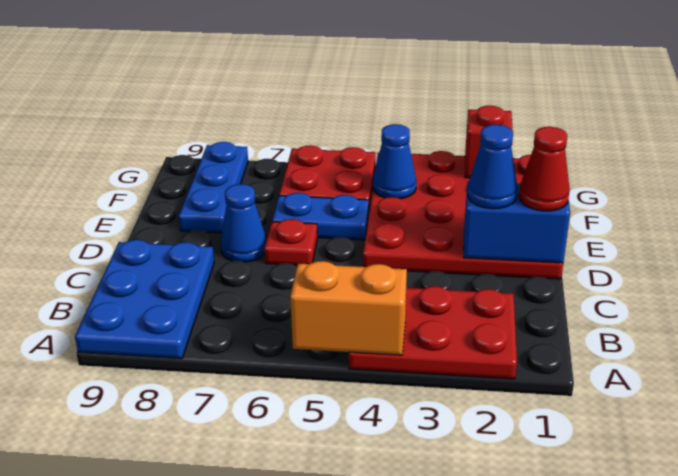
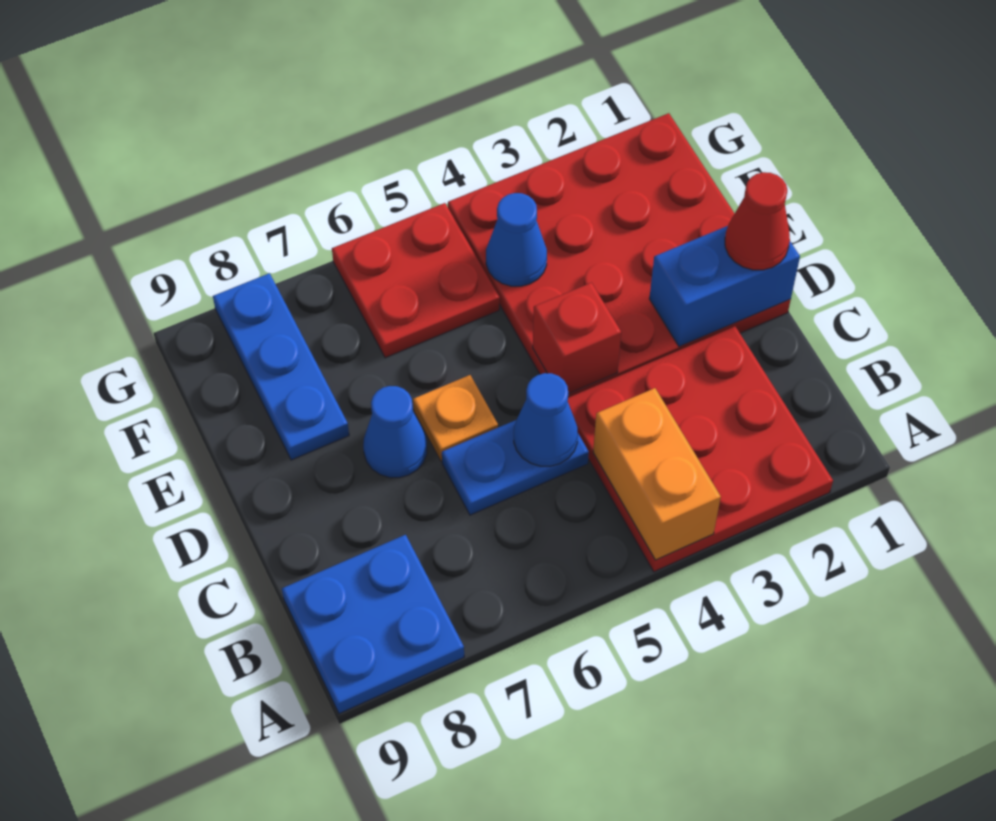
red plate A2:B4 level 1 -> red plate A2:C4 level 1
orange brick A4:A5 level 2 -> orange brick A4:B4 level 2
blue plate A8:C9 level 1 -> blue plate A8:B9 level 1
blue cone D2 level 3 -> blue cone C5 level 2
red plate D6 level 1 -> orange plate D6 level 1
blue plate E5:E6 level 1 -> blue plate C5:C6 level 1
red brick G2 level 2 -> red brick D4 level 2

